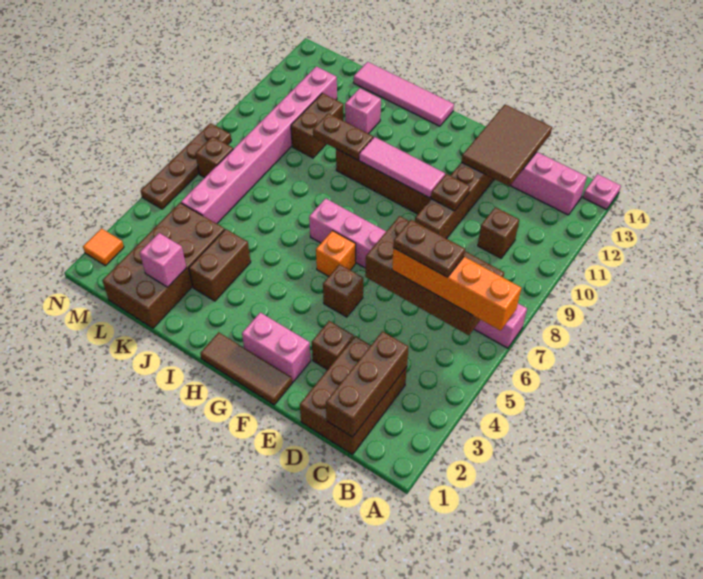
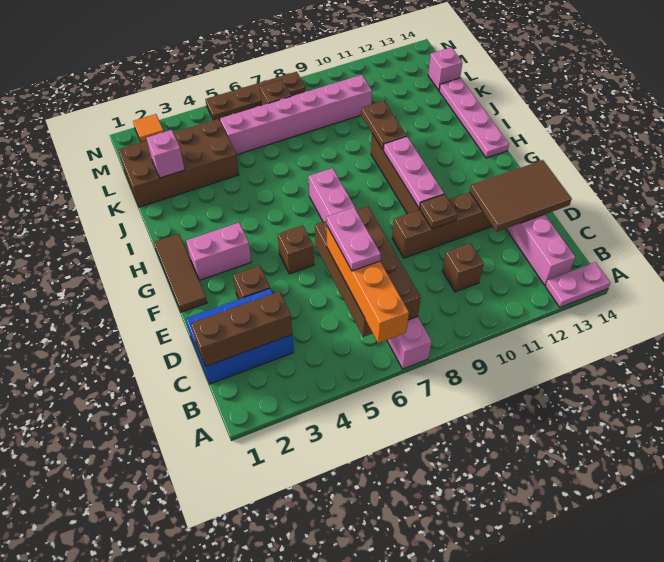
pink plate A14 level 1 -> pink plate A13:A14 level 1
brown brick C1:D3 level 1 -> blue brick C1:D3 level 1
brown plate C6:D6 level 4 -> pink plate C6:D6 level 4
pink brick F2:G2 level 1 -> pink brick G2:G3 level 1
pink tile F10:H10 level 2 -> pink plate F10:H10 level 2
orange brick G6 level 1 -> none
pink tile H14:K14 level 1 -> pink plate H14:K14 level 1
brown brick J3:J4 level 1 -> none
pink brick J12 level 1 -> pink brick L14 level 1
brown brick K10:K11 level 1 -> none
pink brick L5:L12 level 1 -> pink brick L5:L10 level 1

